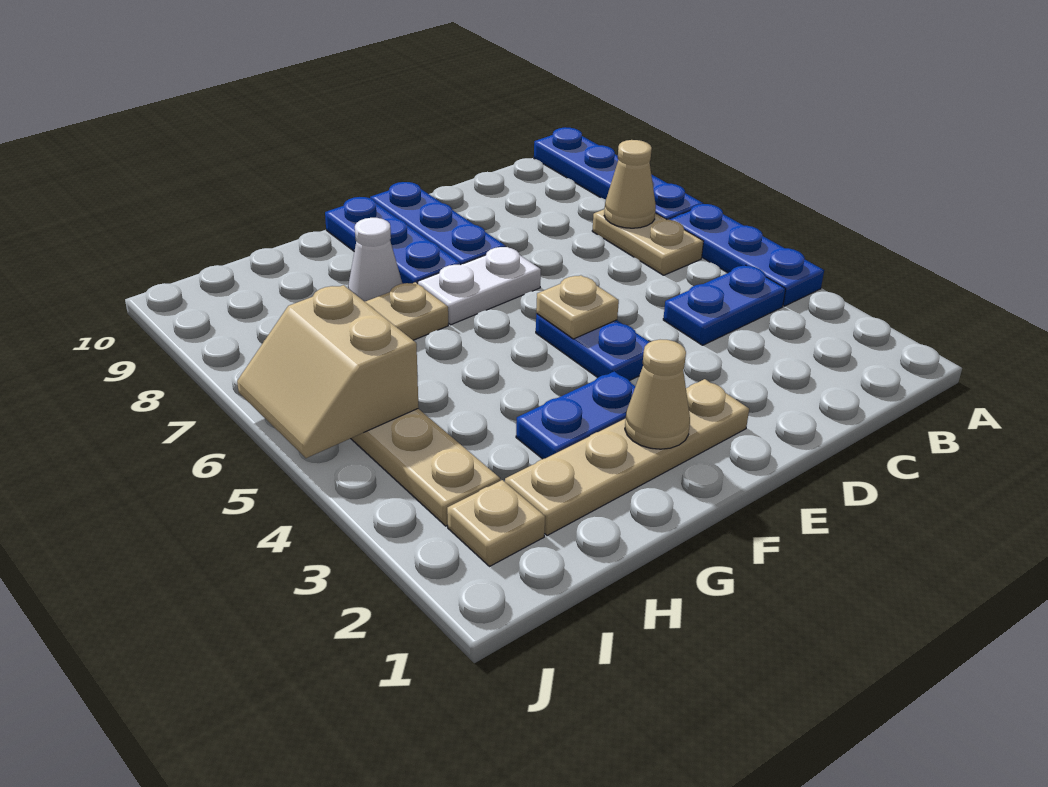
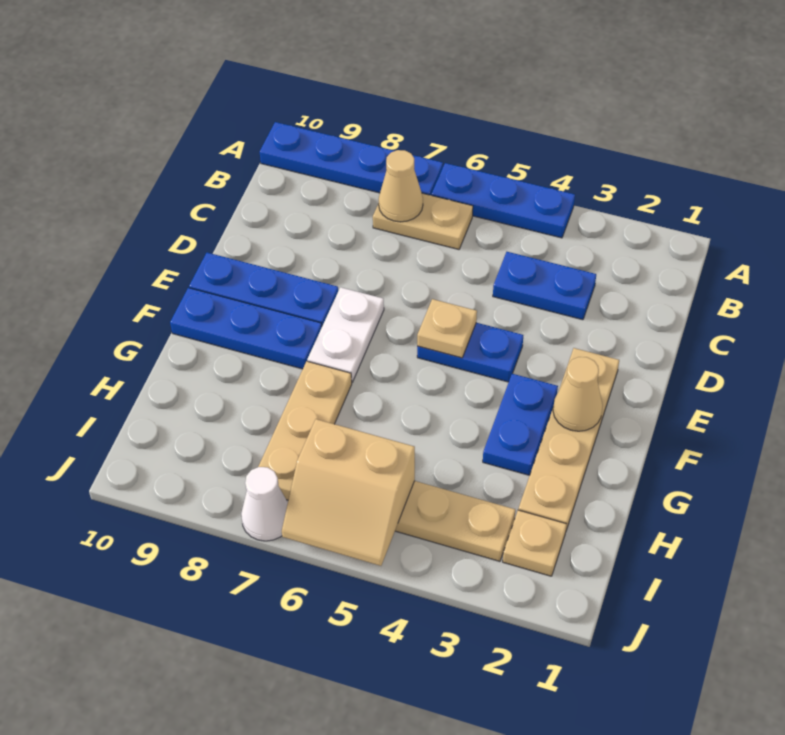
blue plate B4:C4 level 1 -> blue plate C3:C4 level 1
white cone G8 level 1 -> white cone J7 level 1

